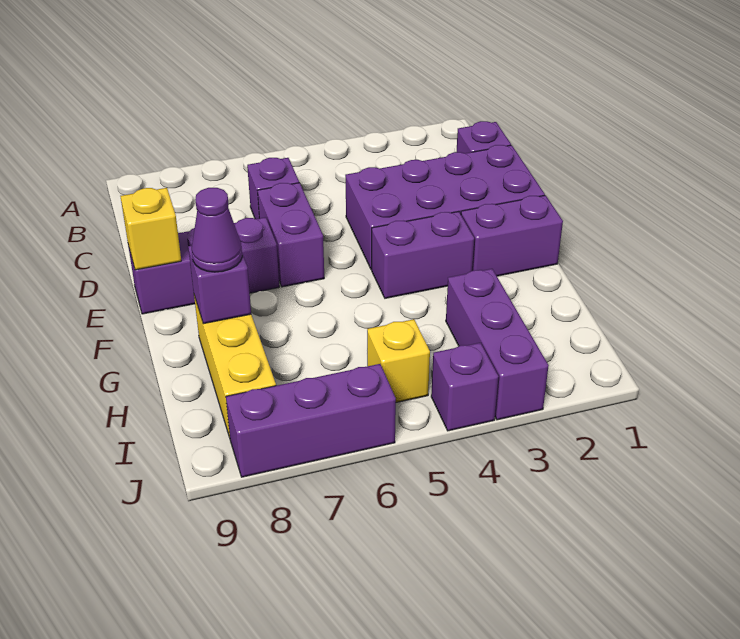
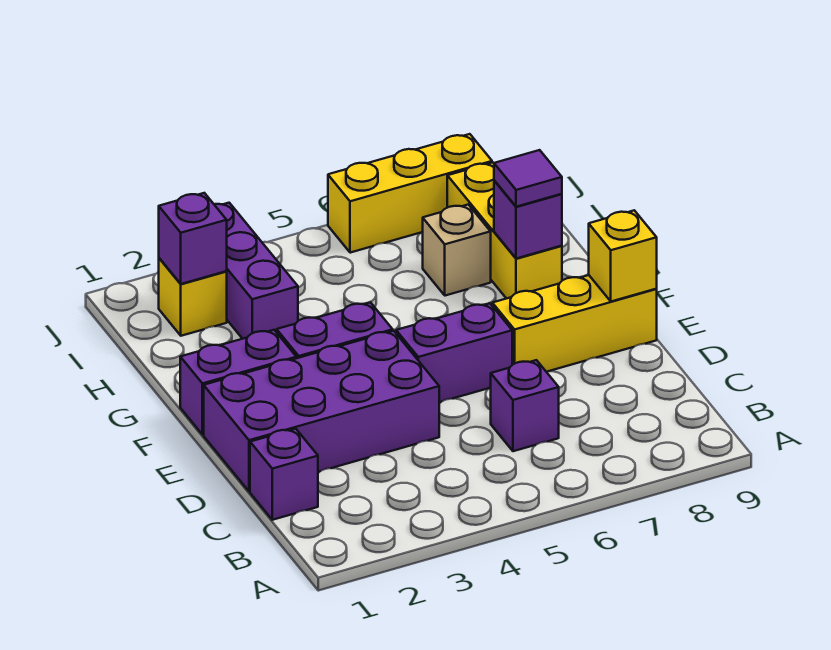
purple brick D6:E6 level 1 -> purple brick E5:E6 level 1
purple brick E7:E9 level 1 -> yellow brick E7:E9 level 1
purple cone G8 level 3 -> purple tile G8 level 3
none -> tan brick H7 level 1
yellow brick I5 level 1 -> yellow brick I2 level 1
purple brick J4 level 1 -> purple brick I2 level 2
purple brick J6:J8 level 1 -> yellow brick J6:J8 level 1

